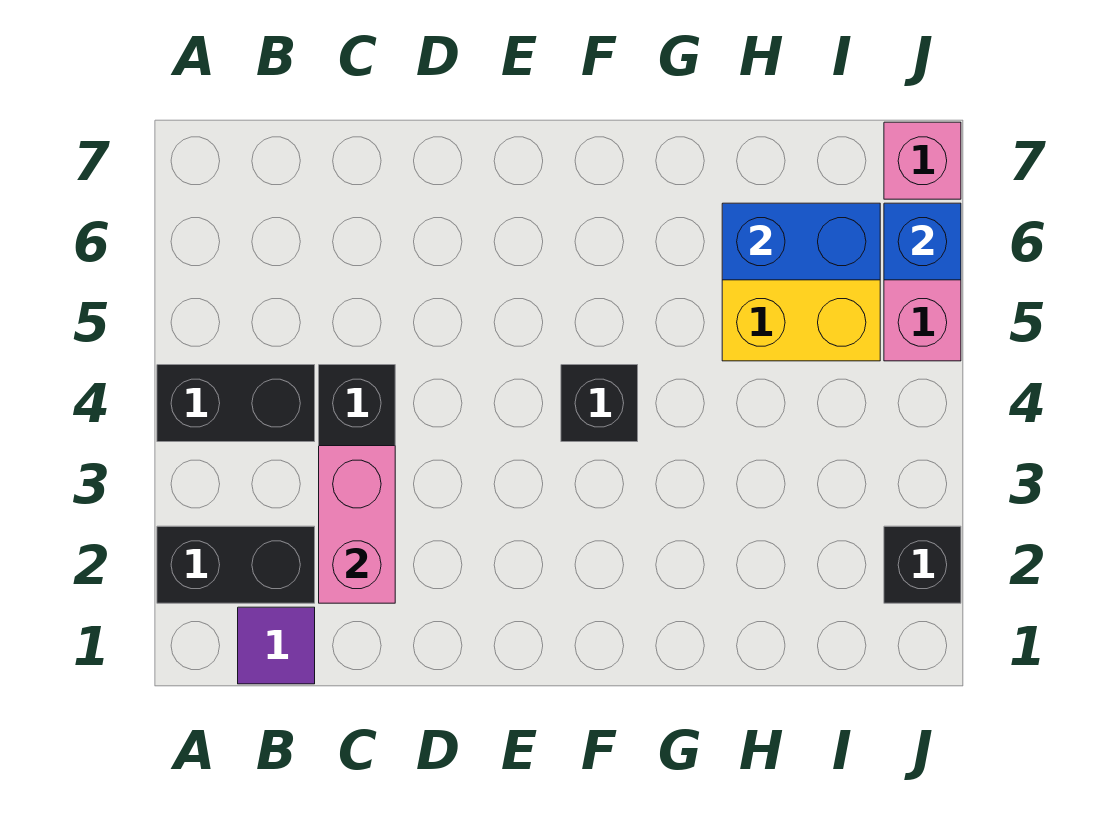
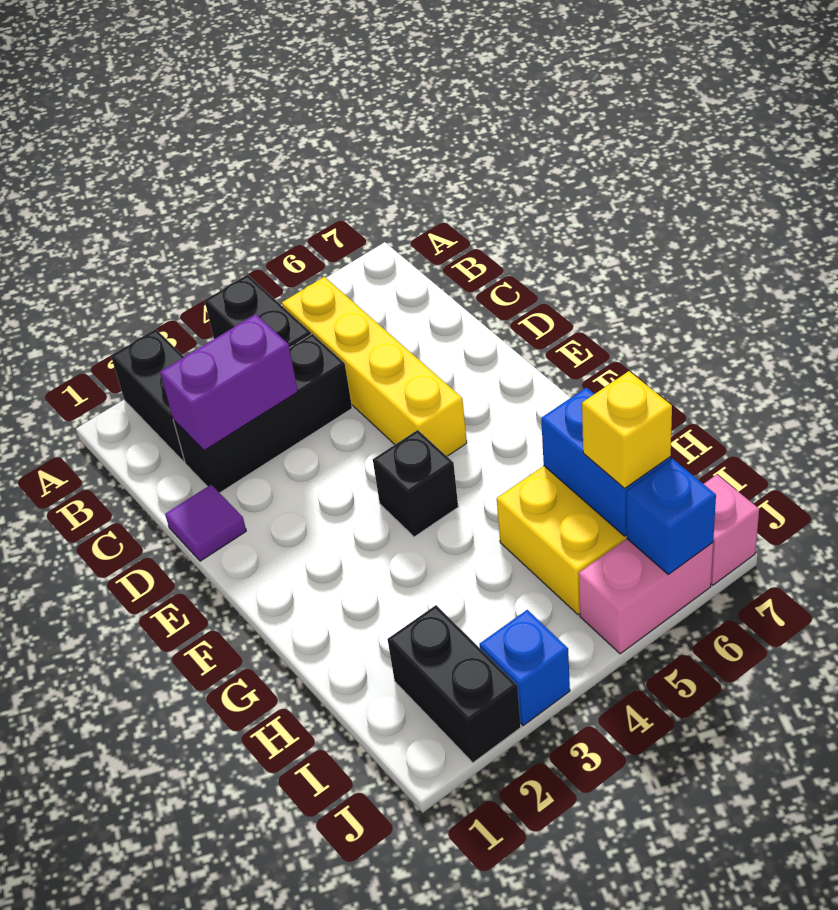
purple tile B1 level 1 -> purple tile D1 level 1
none -> yellow brick B5:E5 level 1
pink brick C2:C3 level 2 -> purple brick C2:C3 level 2
none -> yellow brick I6 level 3
black brick J2 level 1 -> black brick I2:J2 level 1
none -> blue brick J3 level 1

